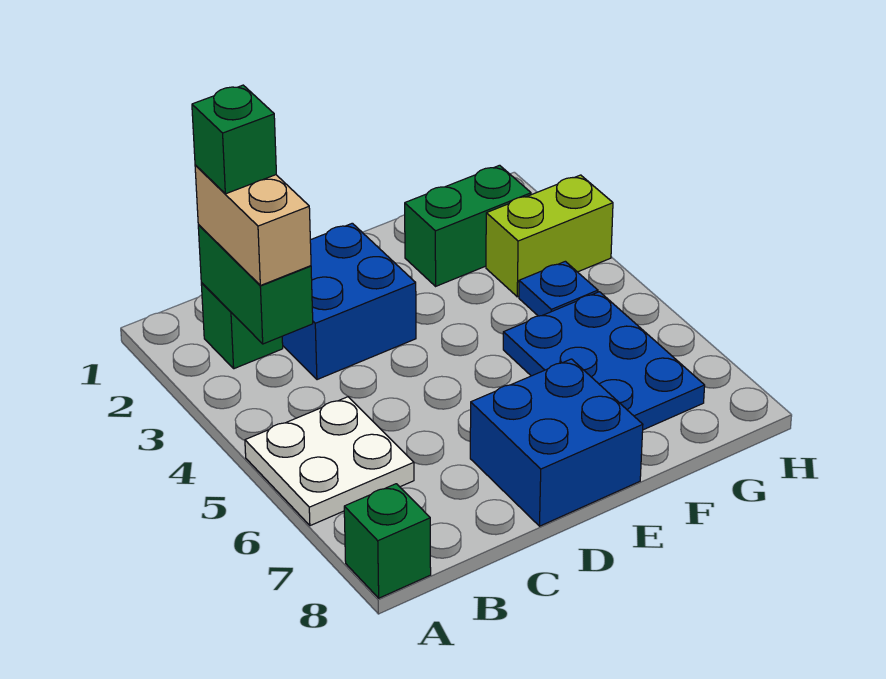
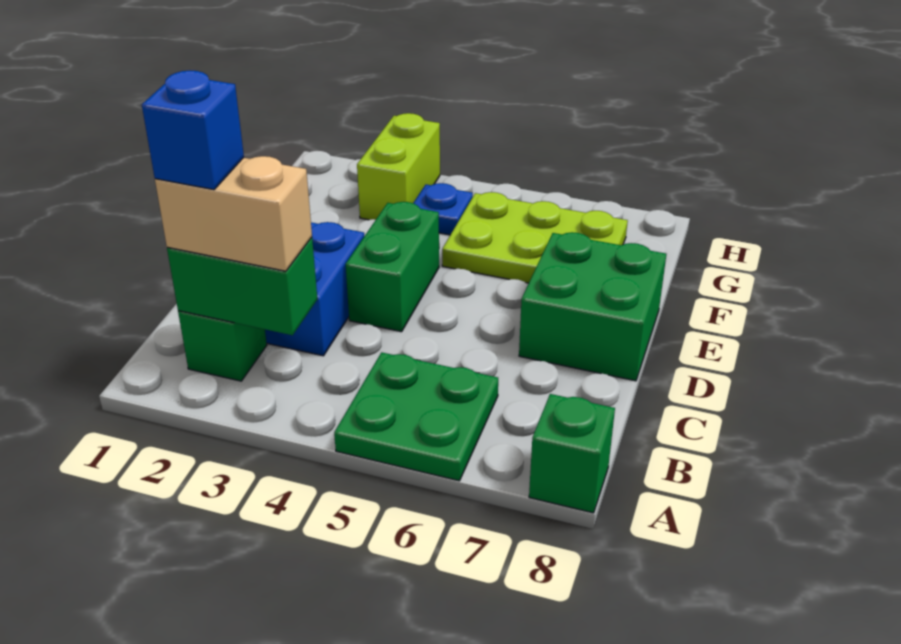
white plate A5:B6 level 1 -> green plate A5:B6 level 1
green brick B2 level 4 -> blue brick B2 level 4
blue brick D7:E8 level 1 -> green brick D7:E8 level 1
green brick F2:G2 level 1 -> green brick D4:E4 level 1
blue plate F5:G7 level 1 -> lime plate F5:G7 level 1

